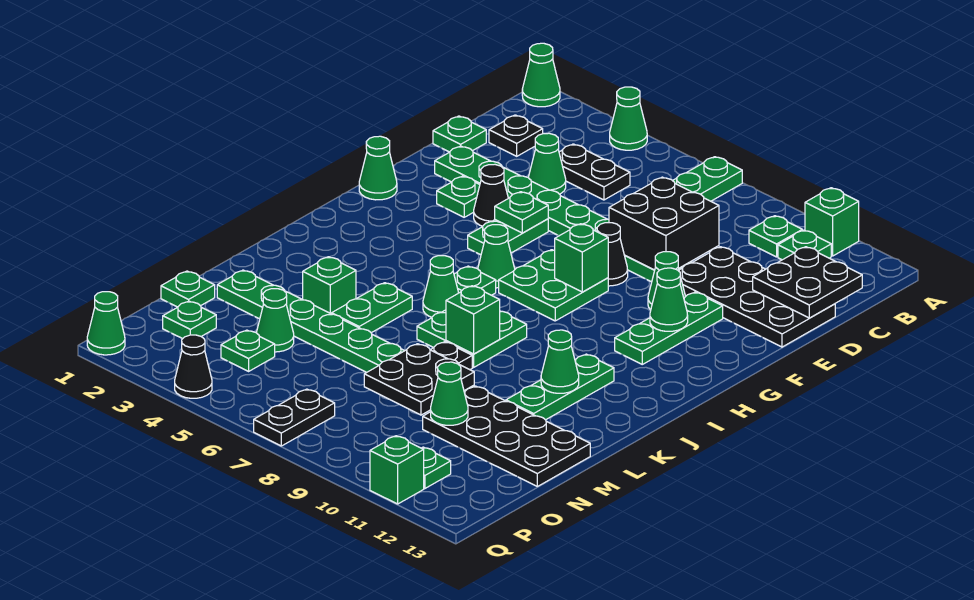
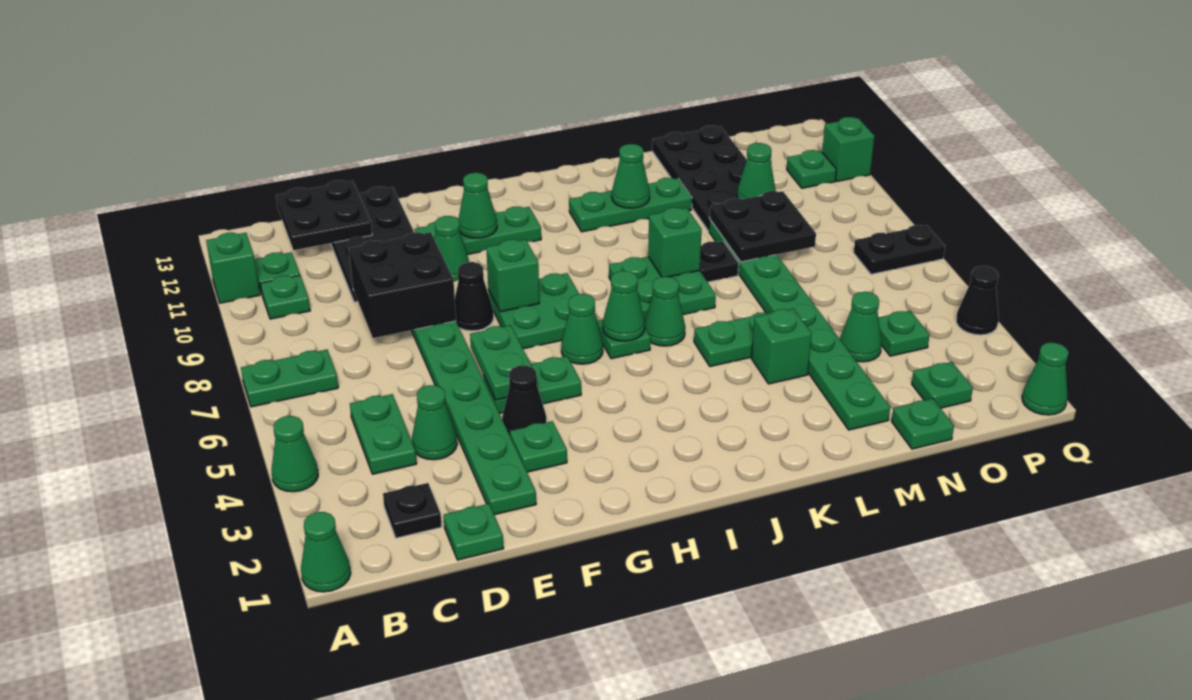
black plate C4:C5 level 1 -> green plate C4:C5 level 1
green plate F5 level 2 -> green plate F5:F6 level 2
green cone G1 level 1 -> green cone I6 level 2

